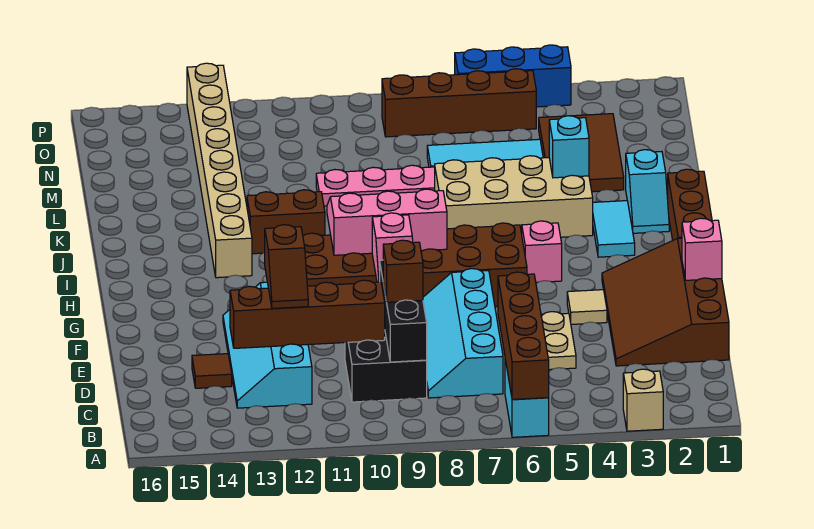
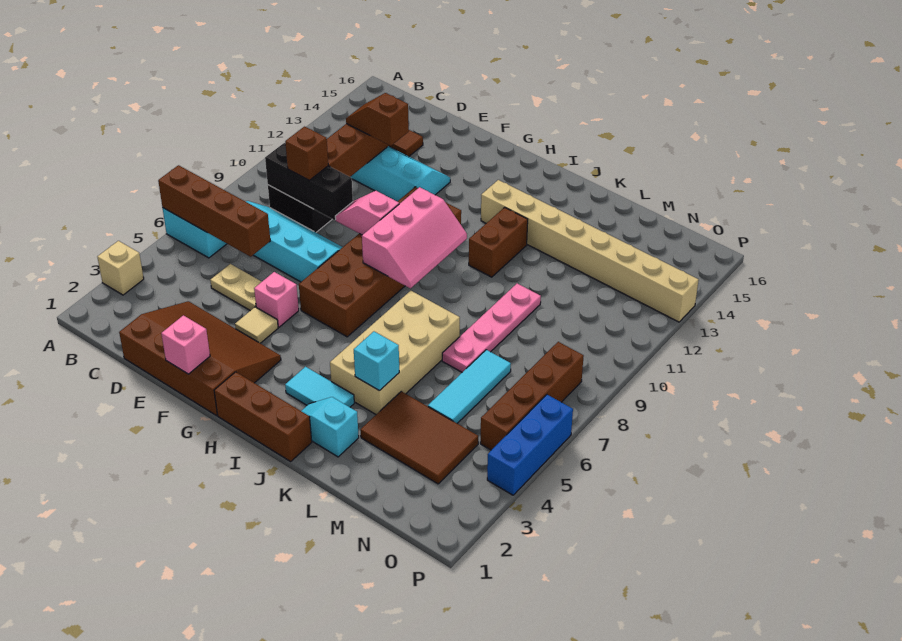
pink brick H5 level 1 -> pink brick F5 level 1

